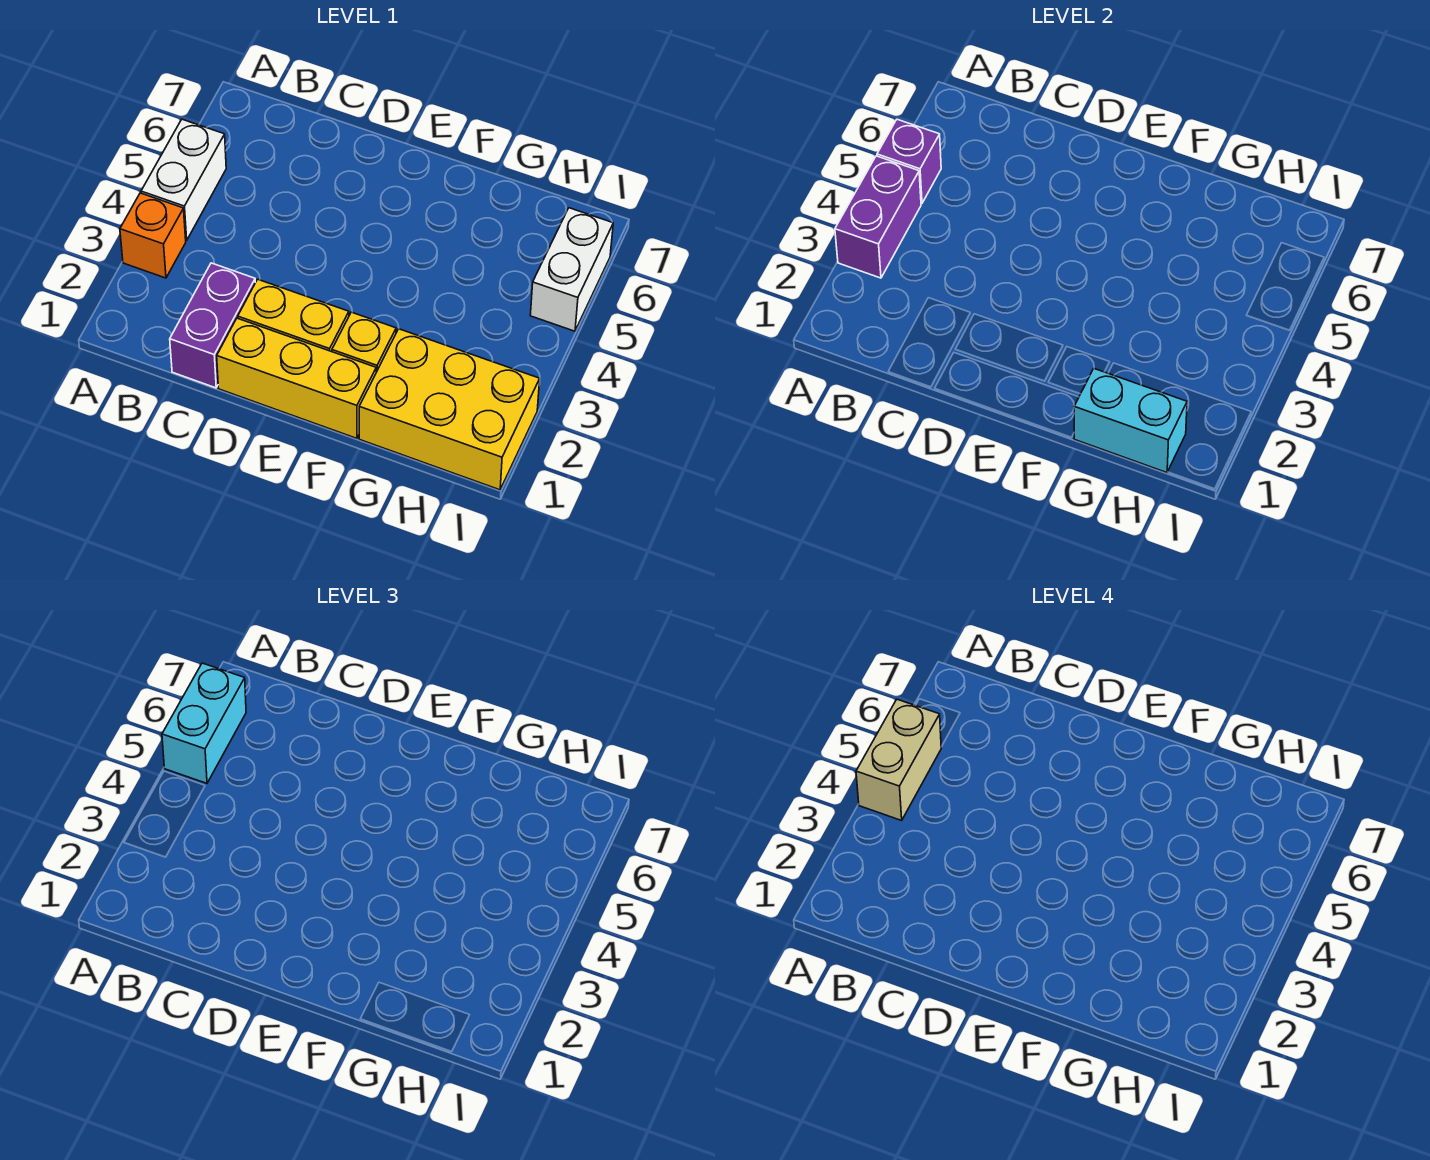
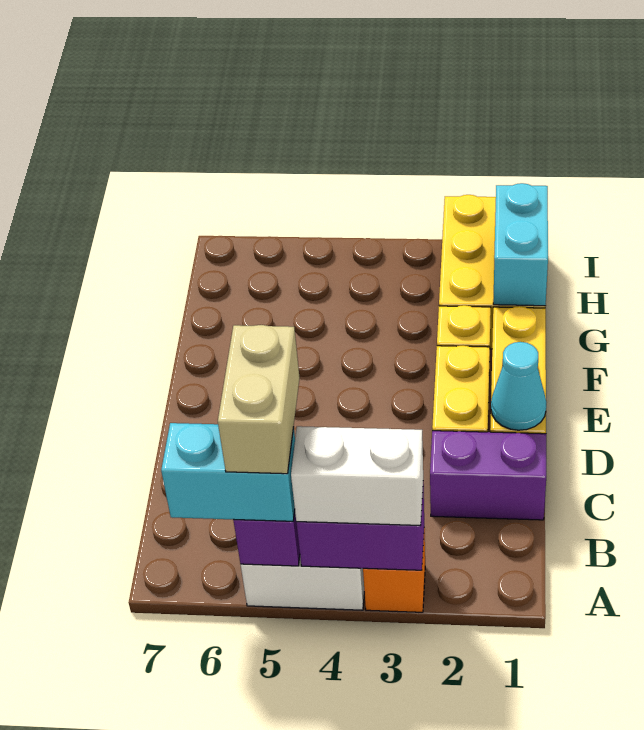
tan brick A4:A5 level 4 -> tan brick A5:B5 level 4
none -> cyan cone D1 level 2
white brick I5:I6 level 1 -> white brick A3:A4 level 3

